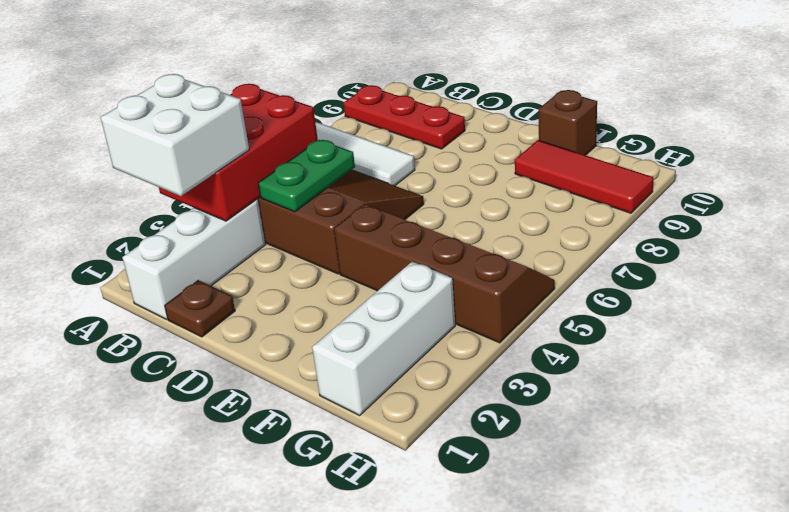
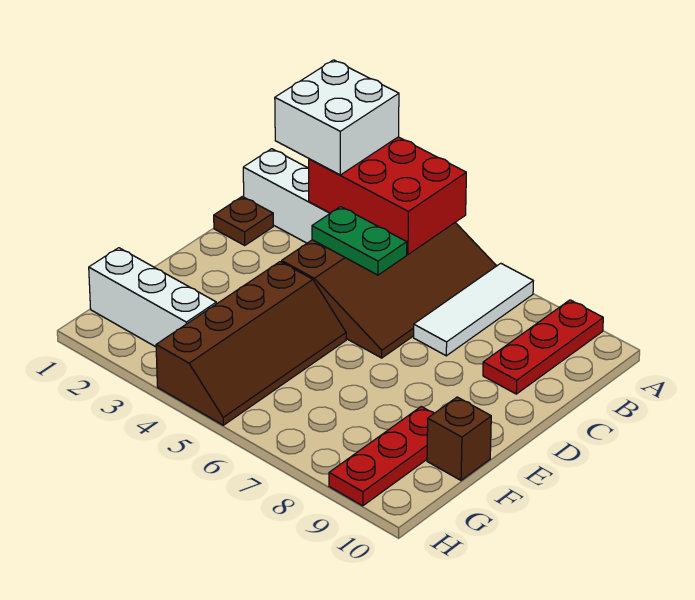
red tile F9:H9 level 1 -> red plate F9:H9 level 1

